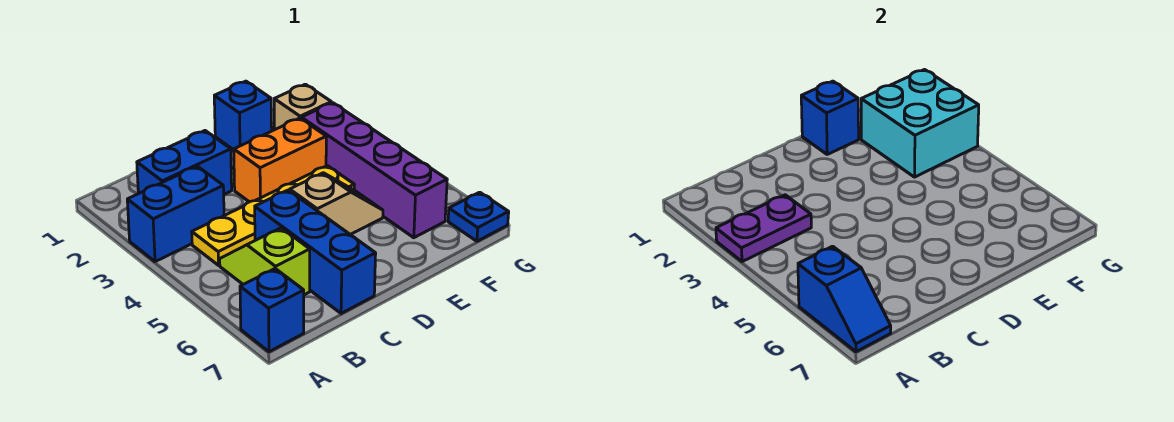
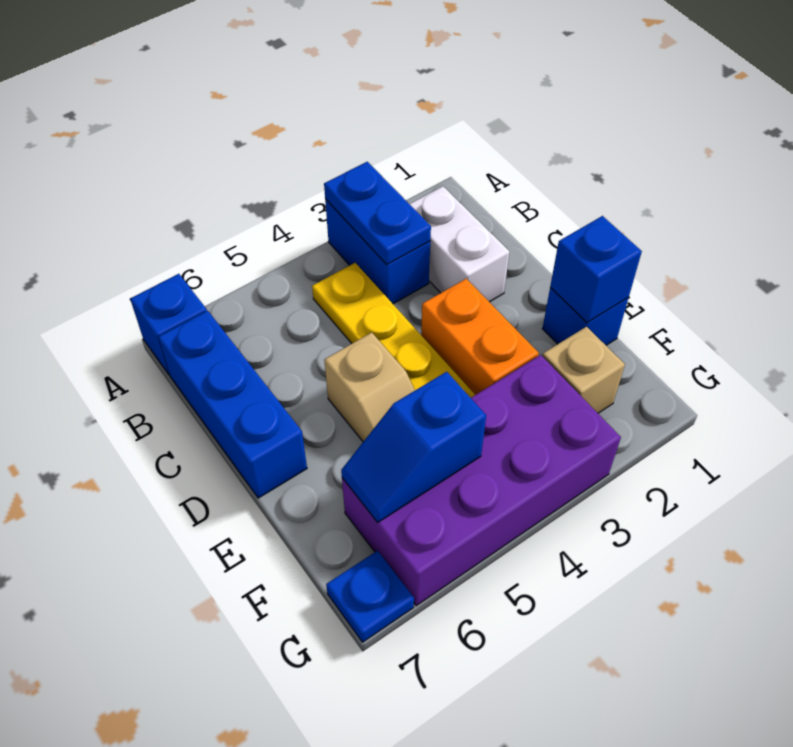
purple plate A3:B3 level 2 -> blue plate A3:B3 level 2
blue slope A6:A7 level 2 top 6 -> blue slope F5:F6 level 2 top 5
blue brick B2:C2 level 1 -> white brick B2:C2 level 1
lime slope B5:B6 level 1 top 6 -> none
blue brick C5:C7 level 1 -> blue brick B7:D7 level 1
cyan brick F2:G3 level 2 -> none
purple brick F3:F6 level 1 -> purple brick F3:G6 level 1

